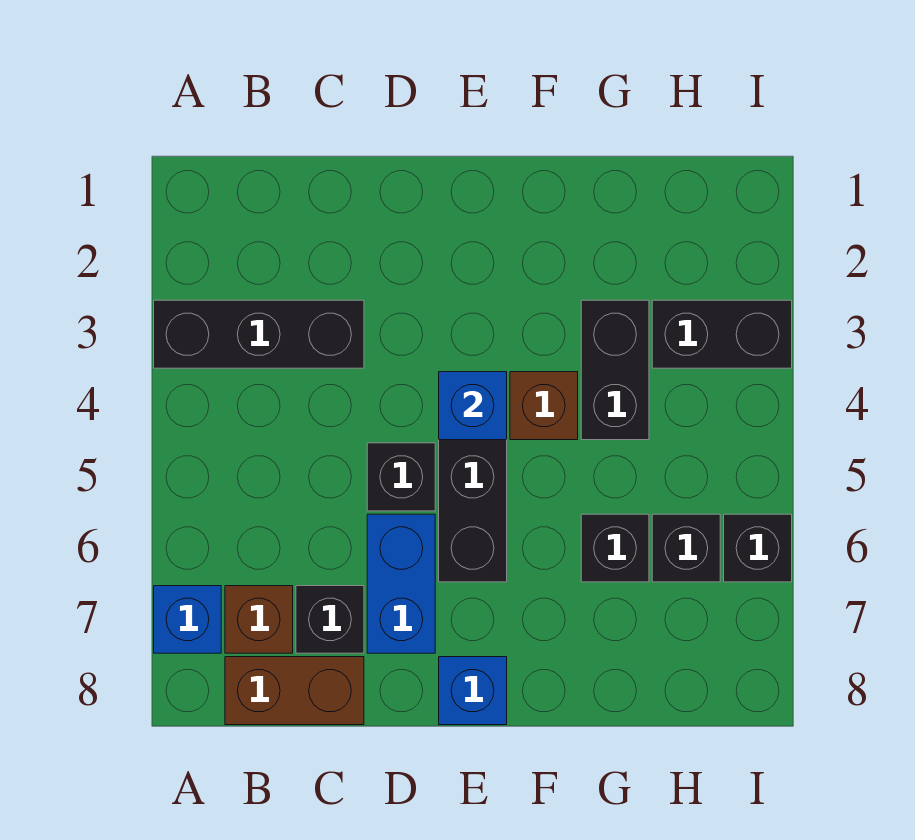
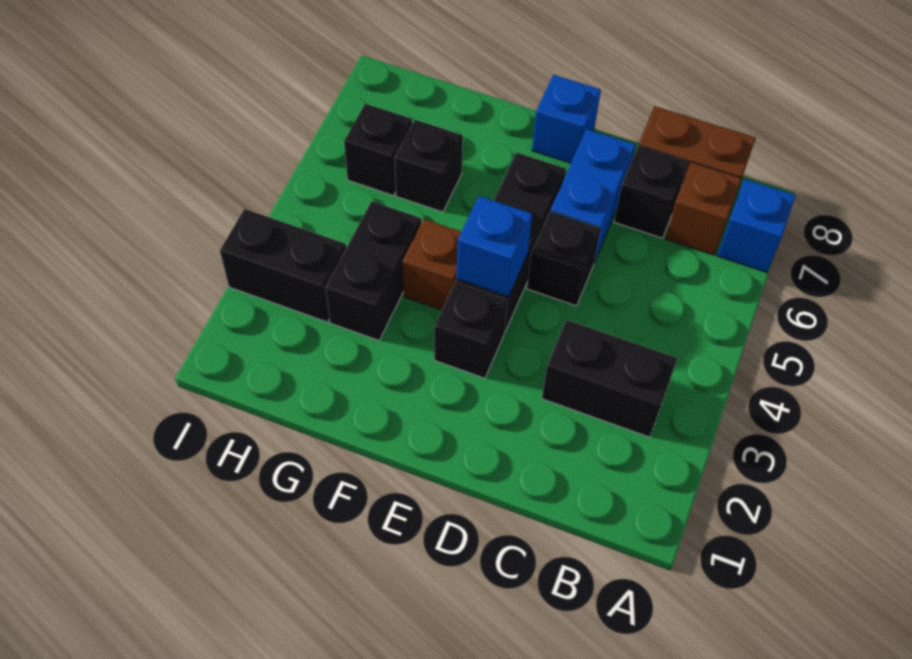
black brick A3:C3 level 1 -> black brick B3:C3 level 1
black brick I6 level 1 -> black brick E3 level 1

